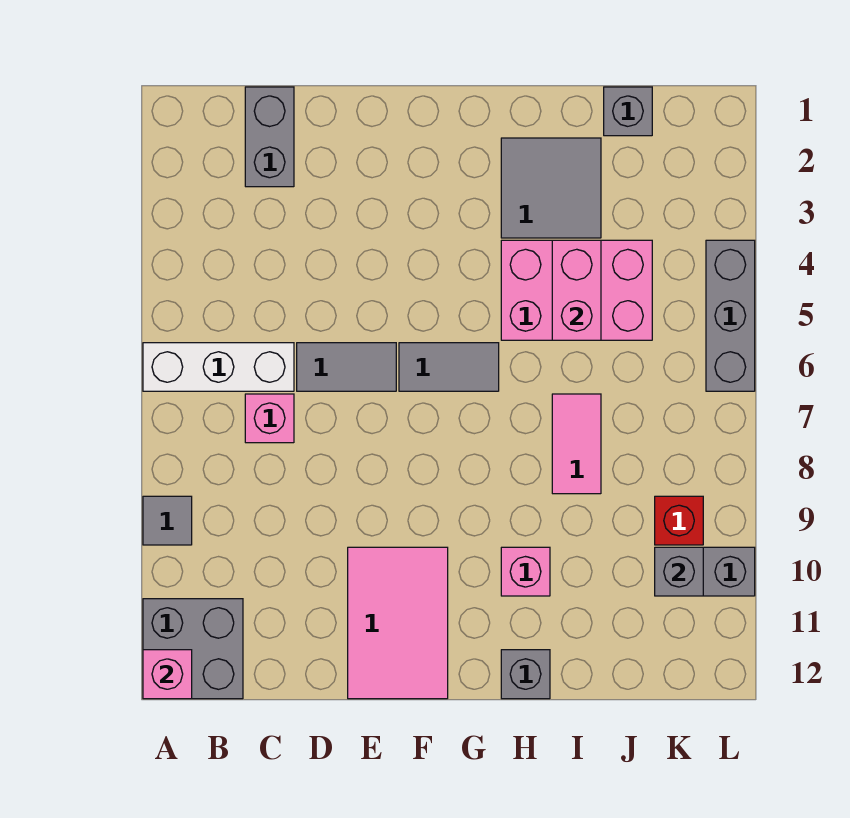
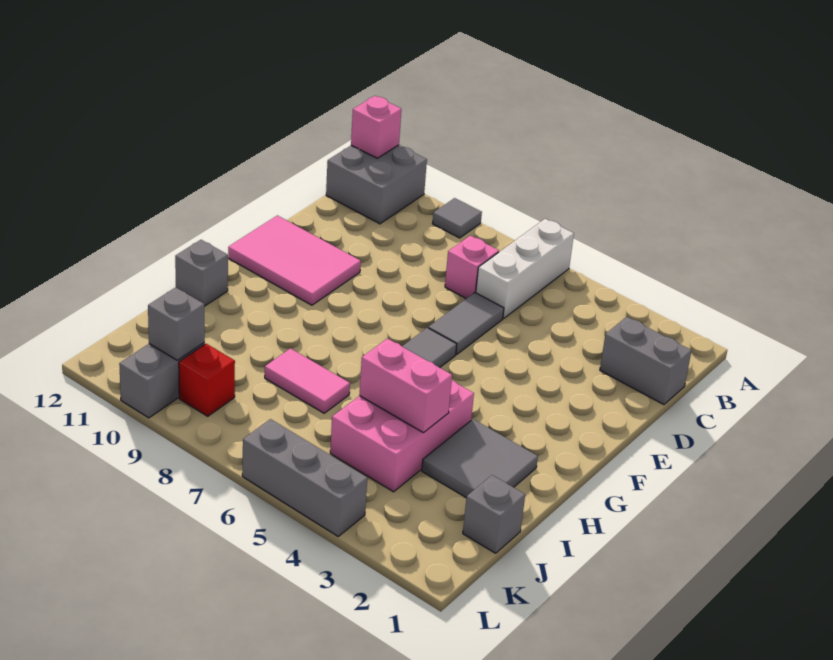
pink brick H10 level 1 -> none

